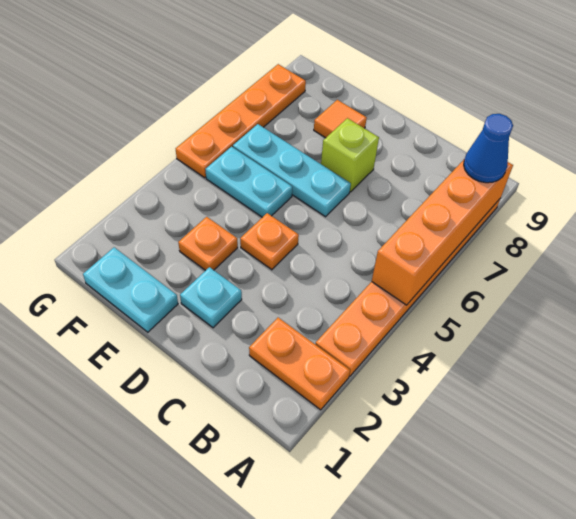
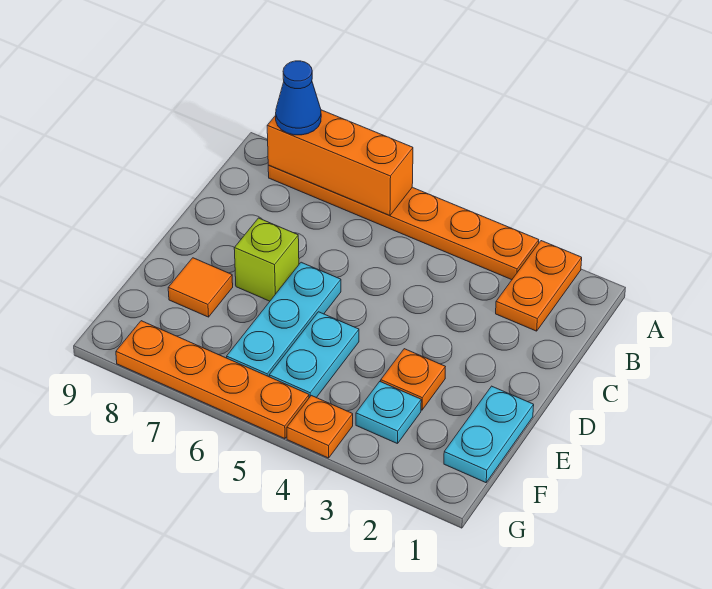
orange brick A5:A8 level 2 -> orange brick A6:A8 level 2
cyan plate D2 level 1 -> cyan plate F3 level 1
orange plate D4 level 1 -> orange plate G4 level 1

